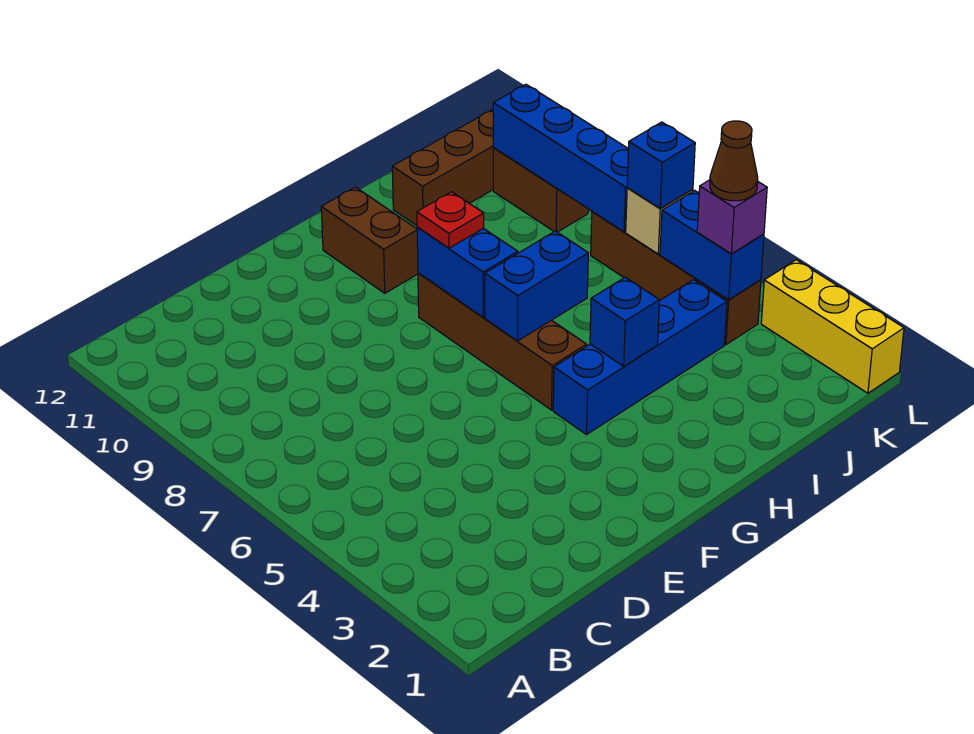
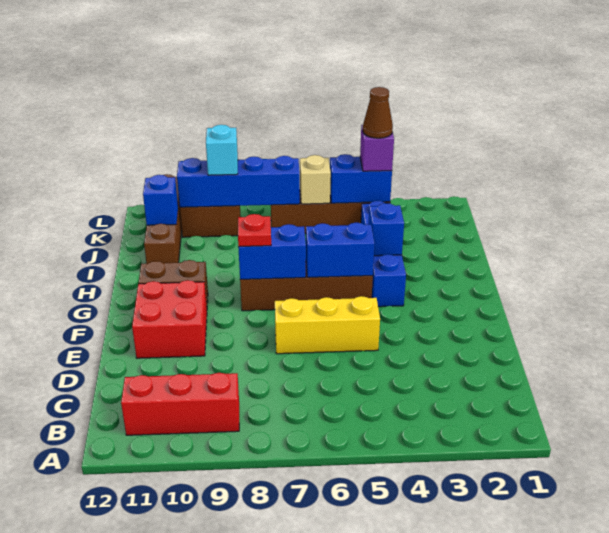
none -> red brick B9:B11 level 1
none -> red brick E10:F11 level 1
blue brick G6:H6 level 2 -> blue brick G5:G6 level 2
blue brick K6 level 3 -> blue brick J11 level 2
none -> cyan brick K9 level 3
yellow brick L1:L3 level 1 -> yellow brick E5:E7 level 1

